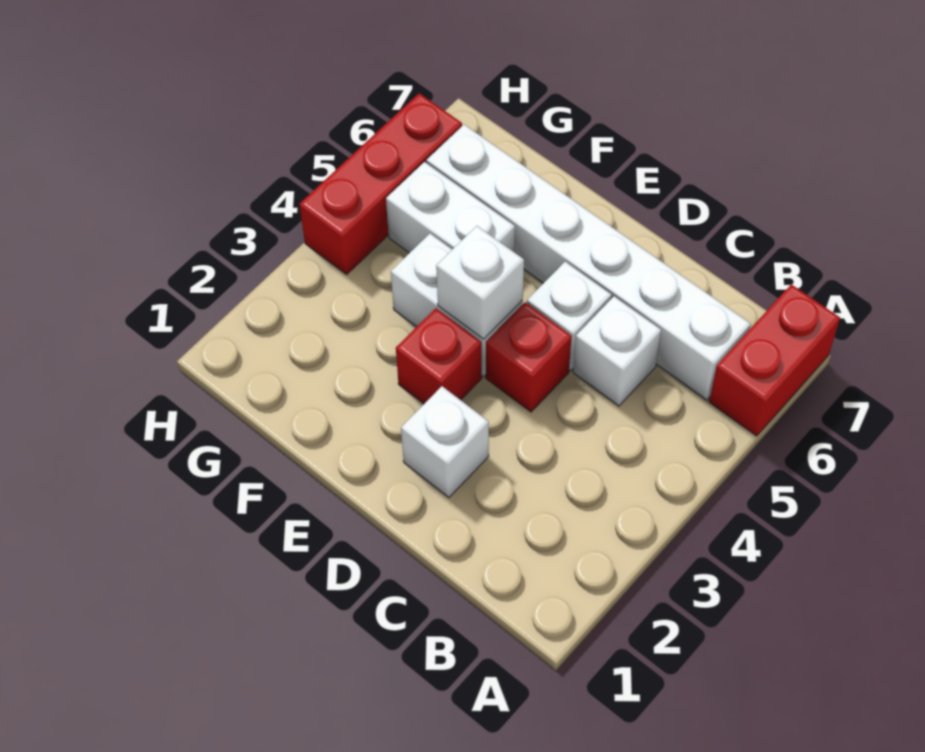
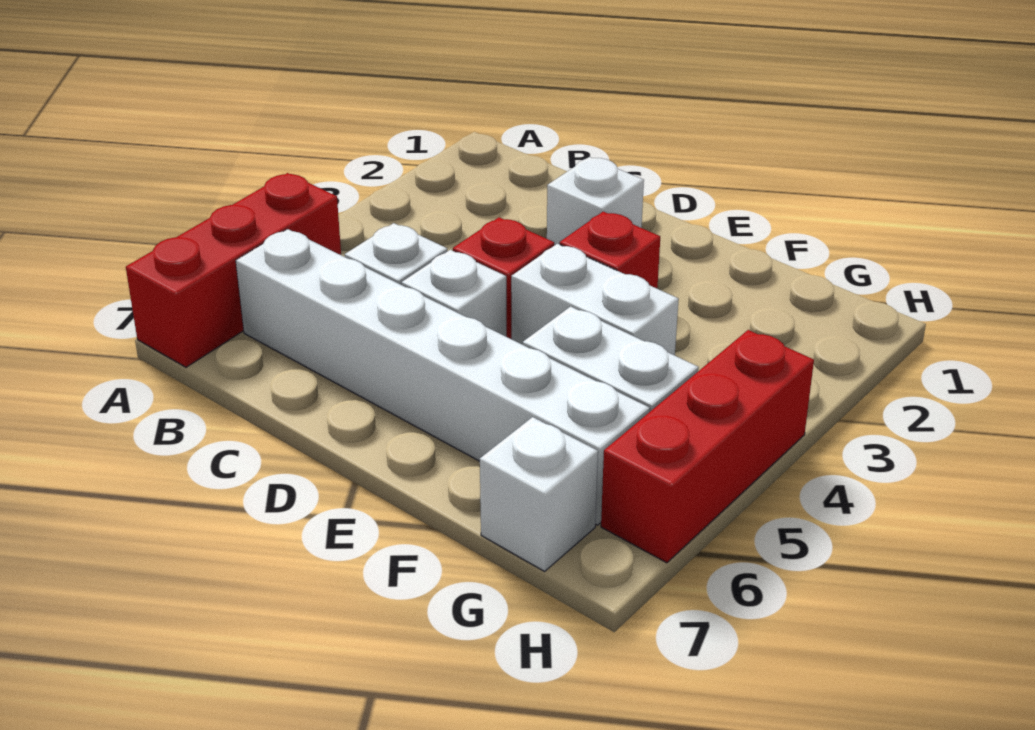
red brick A6:A7 level 1 -> red brick A5:A7 level 1
white brick E4 level 2 -> white brick G7 level 1

